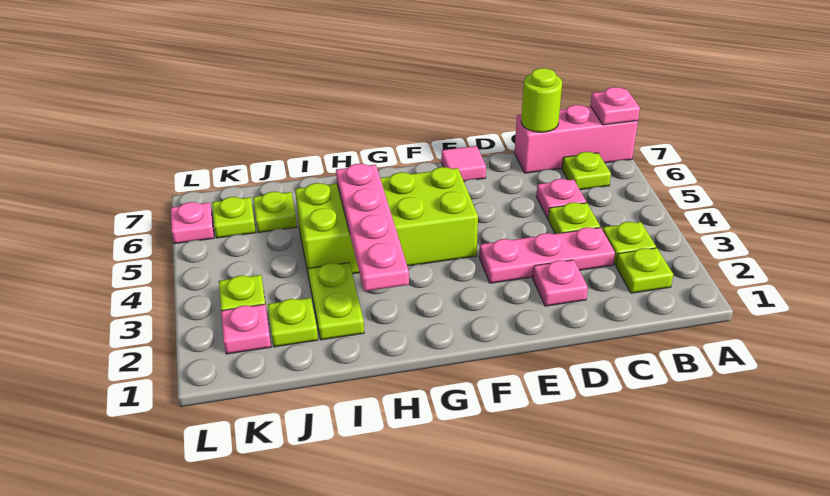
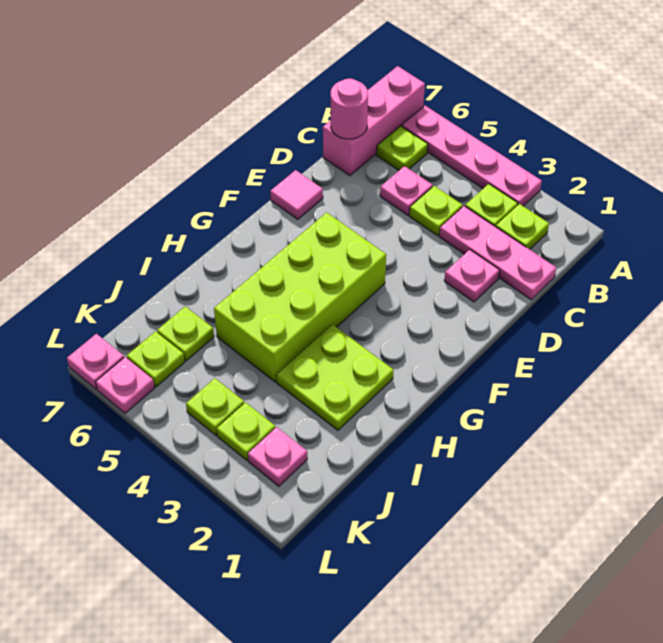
pink plate A7 level 2 -> pink plate L7 level 1
pink plate C3:E3 level 1 -> pink plate C1:C3 level 1
lime round brick C7 level 2 -> pink round brick C7 level 2
pink plate H2:H5 level 2 -> pink plate A3:A6 level 1
lime plate I2:I3 level 1 -> lime plate H2:I3 level 1
lime plate J2 level 1 -> lime plate K4 level 1

